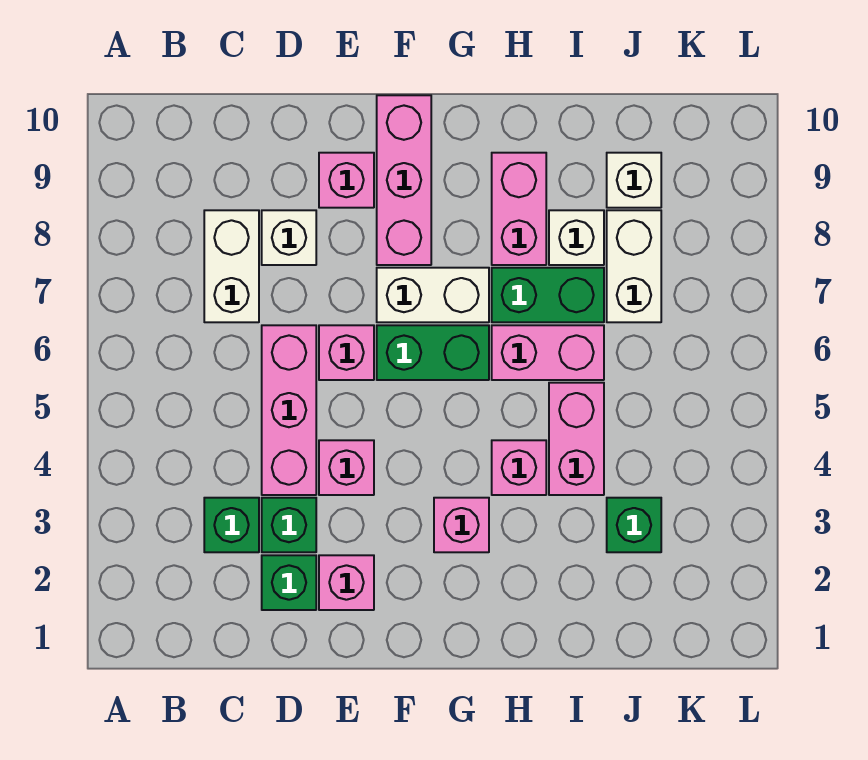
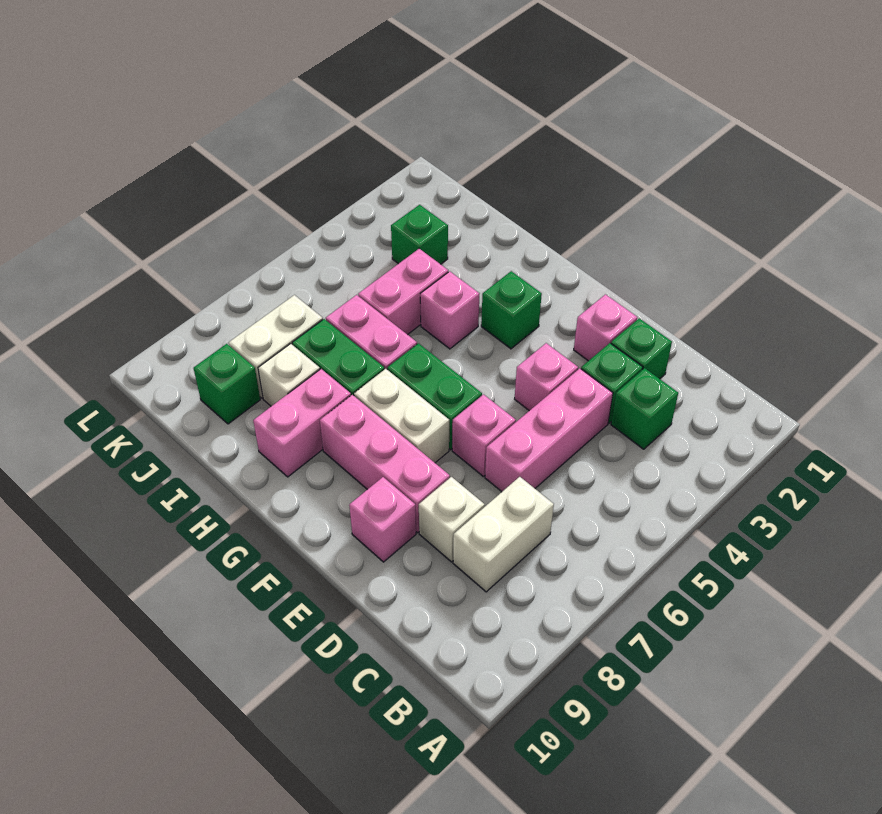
pink brick F8:F10 level 1 -> pink brick E8:G8 level 1
pink brick G3 level 1 -> green brick G3 level 1
white brick J9 level 1 -> green brick J9 level 1

